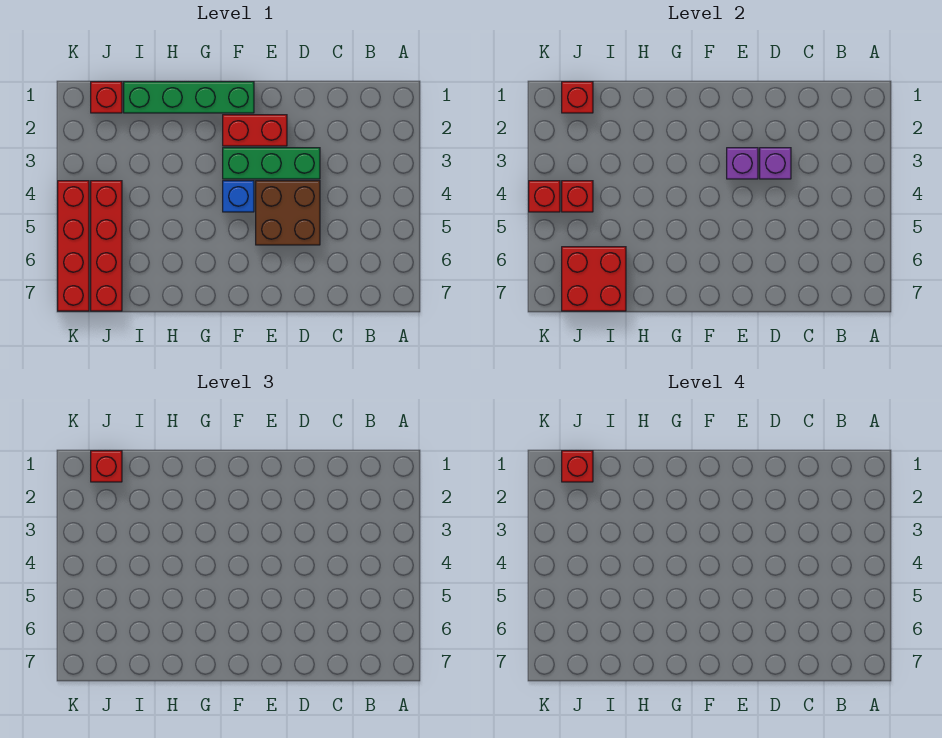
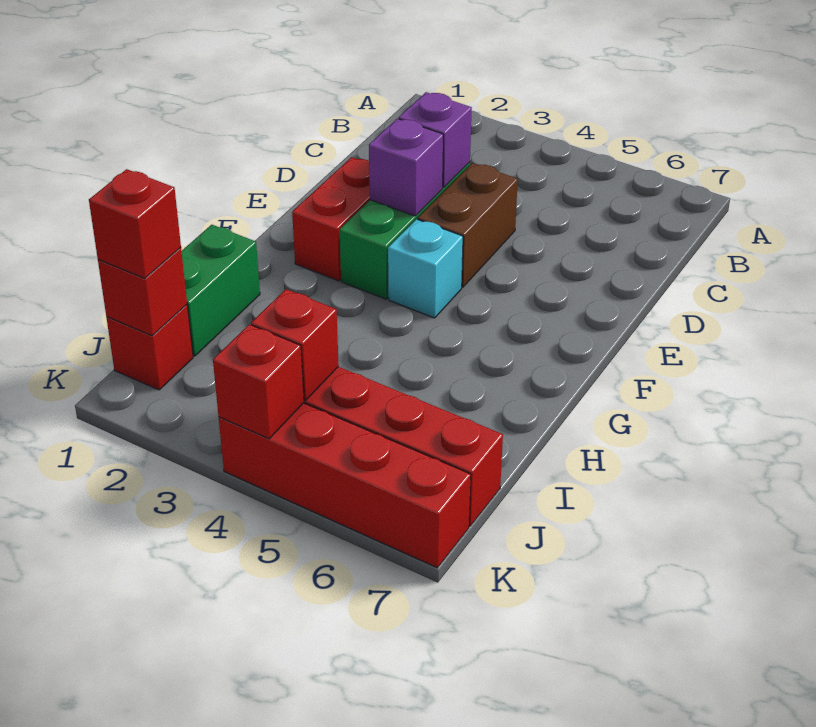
brown brick D4:E5 level 1 -> brown brick D4:E4 level 1
green brick F1:I1 level 1 -> green brick H1:I1 level 1
blue brick F4 level 1 -> cyan brick F4 level 1
red brick I6:J7 level 2 -> none
red brick J1 level 4 -> none

